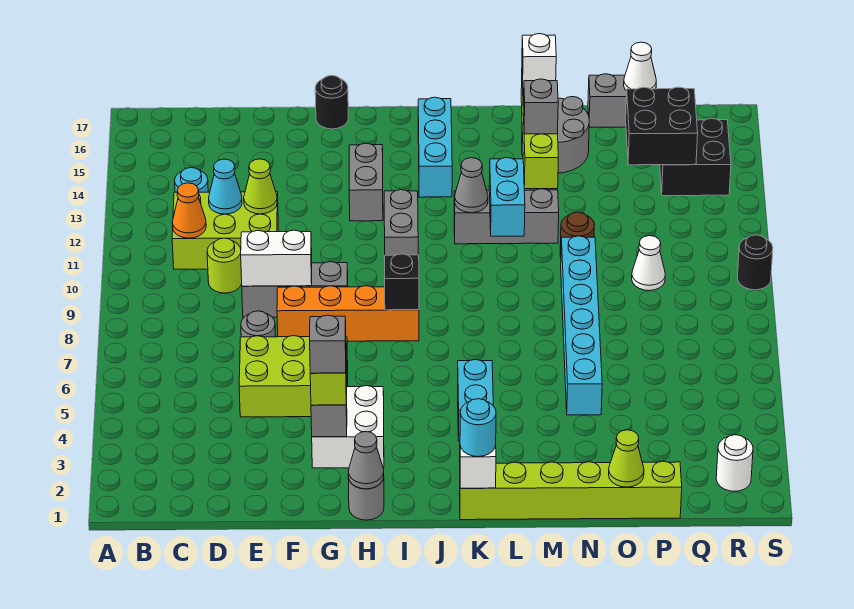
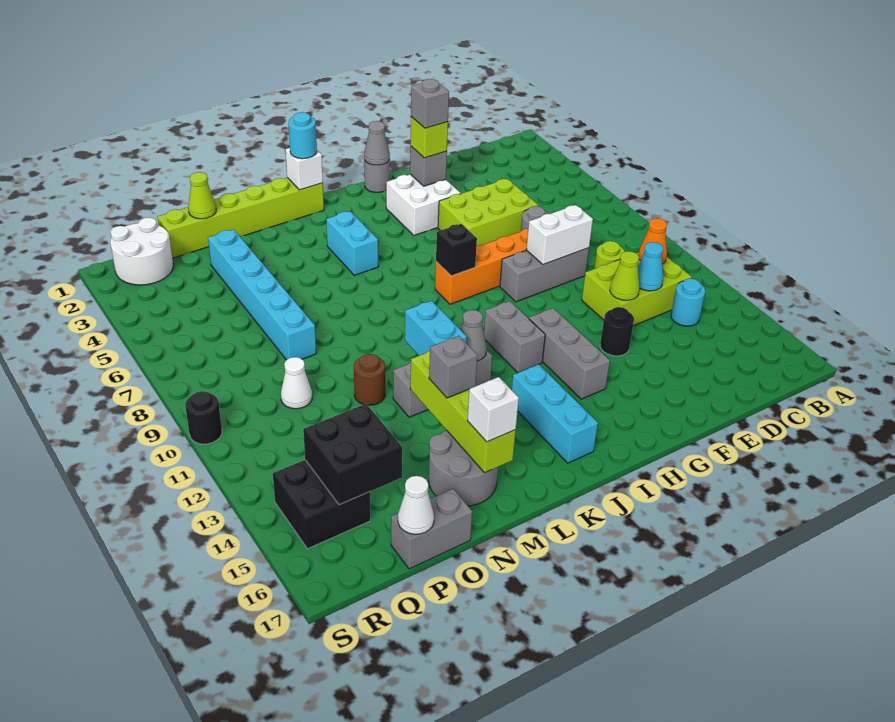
black round brick G17 level 1 -> black round brick F13 level 1
grey brick H13:H14 level 1 -> grey brick H12:H14 level 1
cyan brick N5:N10 level 1 -> cyan brick O3:O8 level 1
white round brick R2 level 1 -> white round brick Q1:R2 level 1

